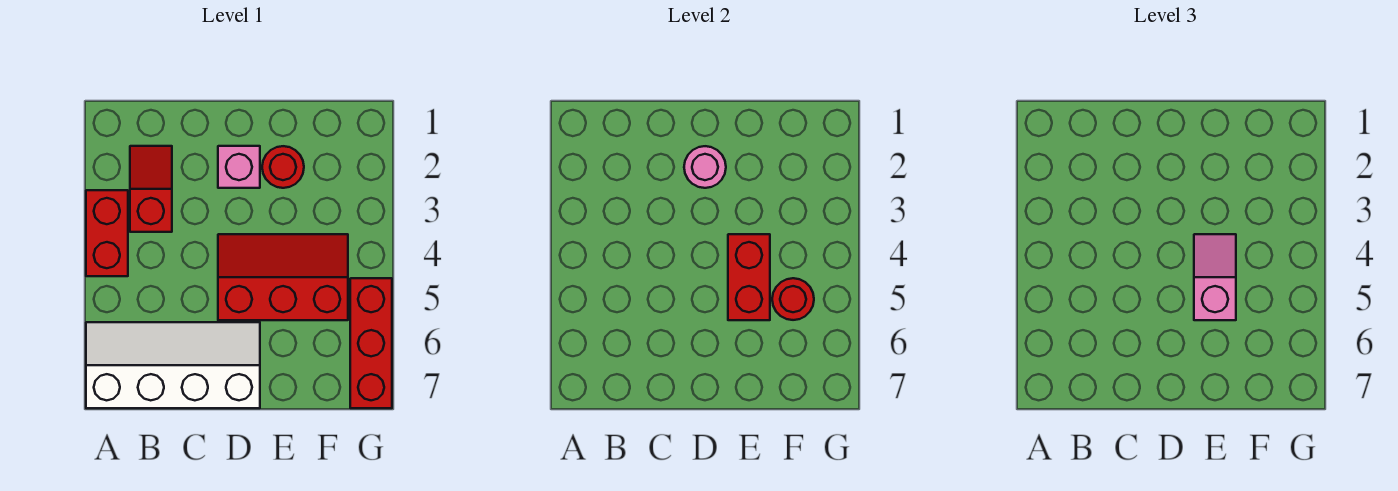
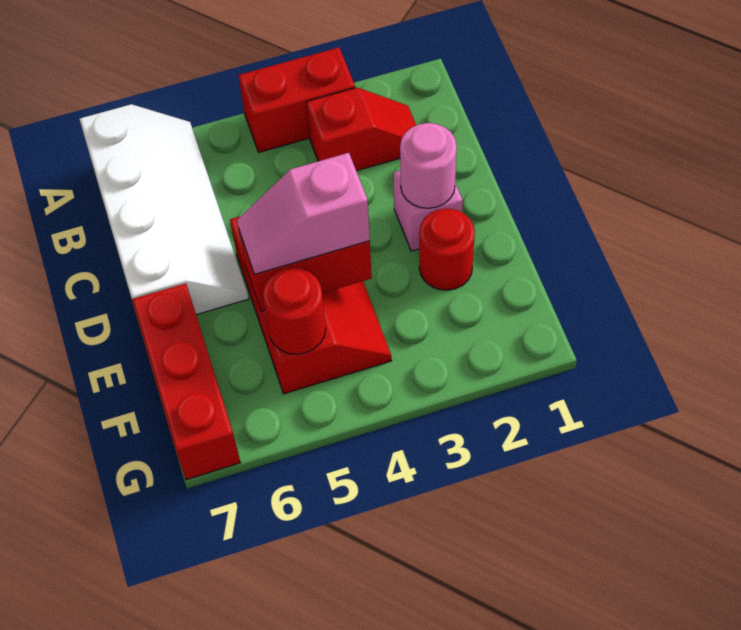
pink slope E4:E5 level 3 top 5 -> pink slope E4:E5 level 3 top 4
red brick G5:G7 level 1 -> red brick E7:G7 level 1

